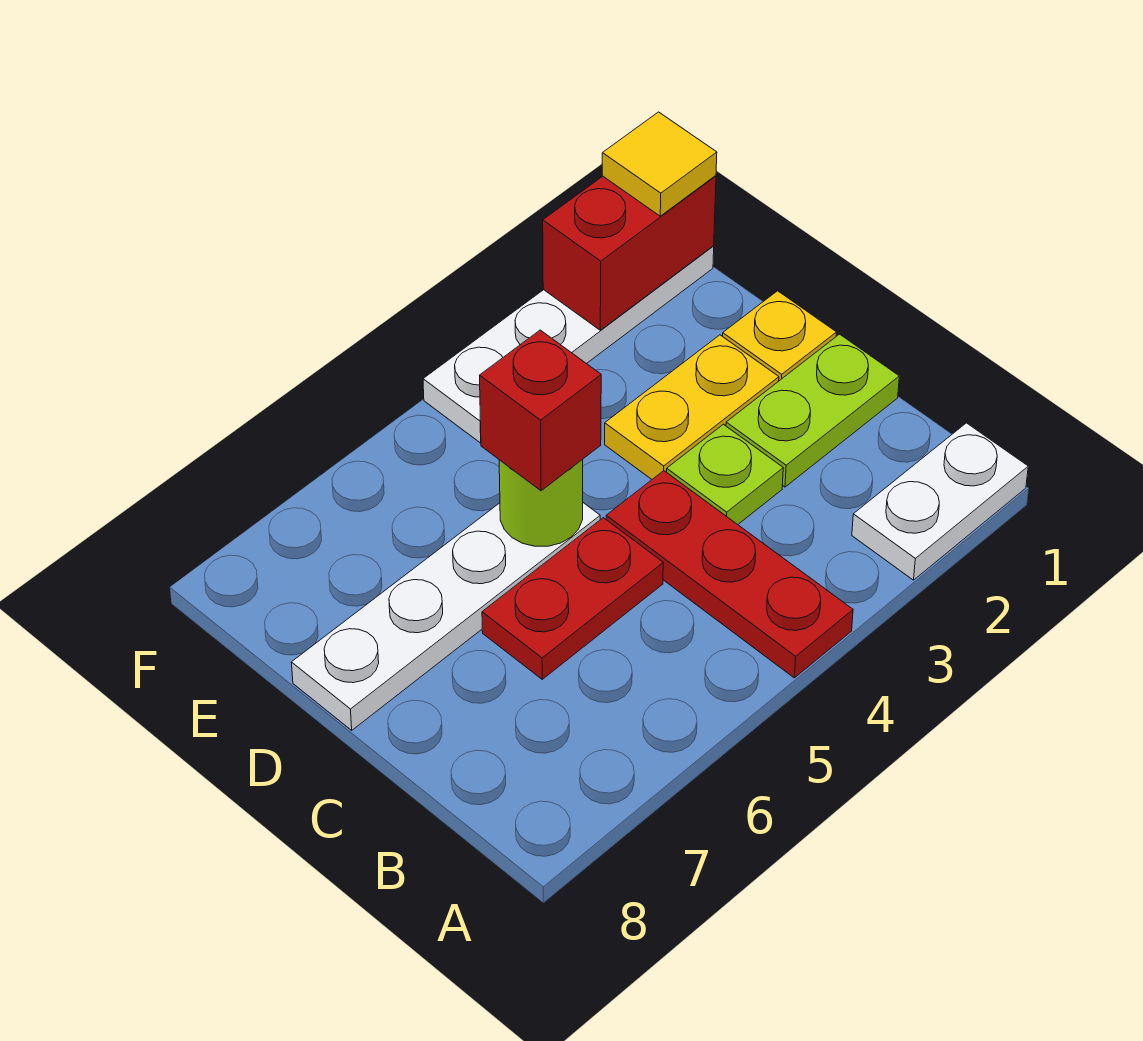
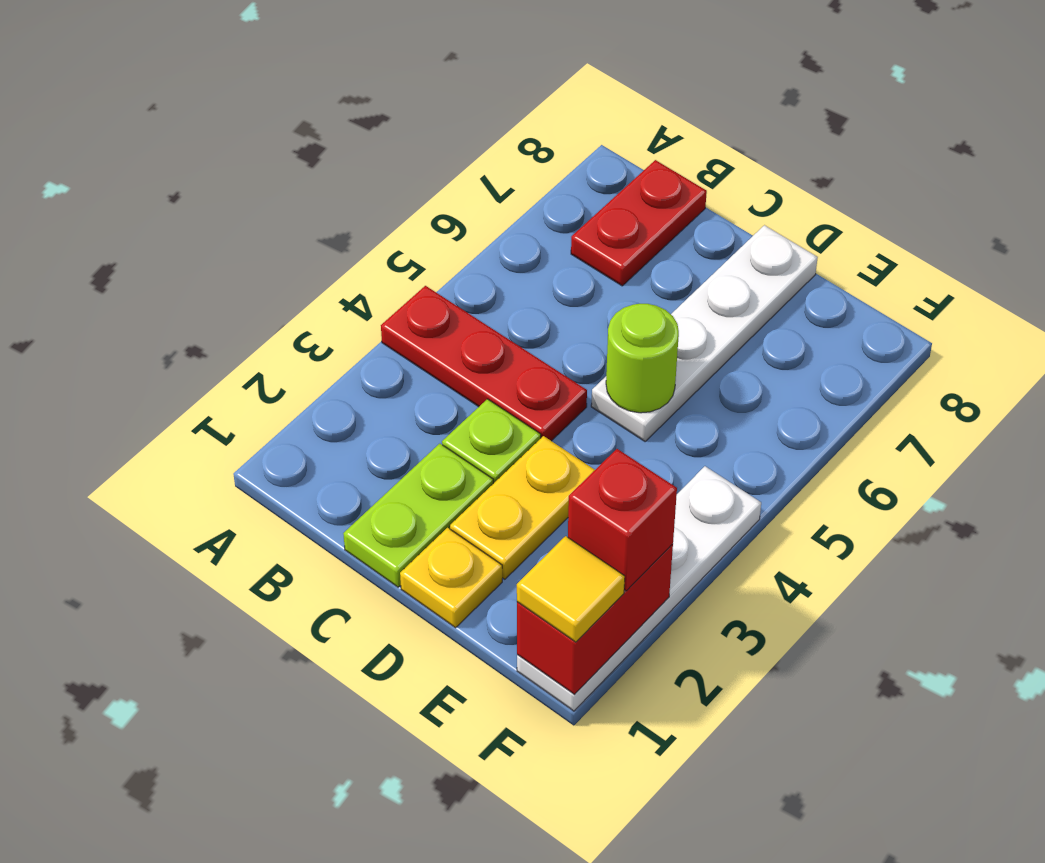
white plate A1:A2 level 1 -> none
red plate C5:C6 level 1 -> red plate B7:B8 level 1
red brick D5 level 3 -> red brick F2 level 3

